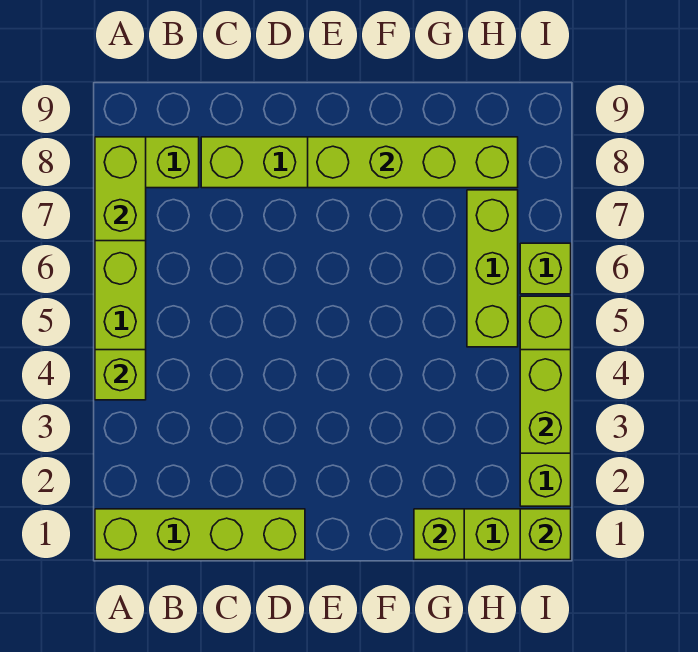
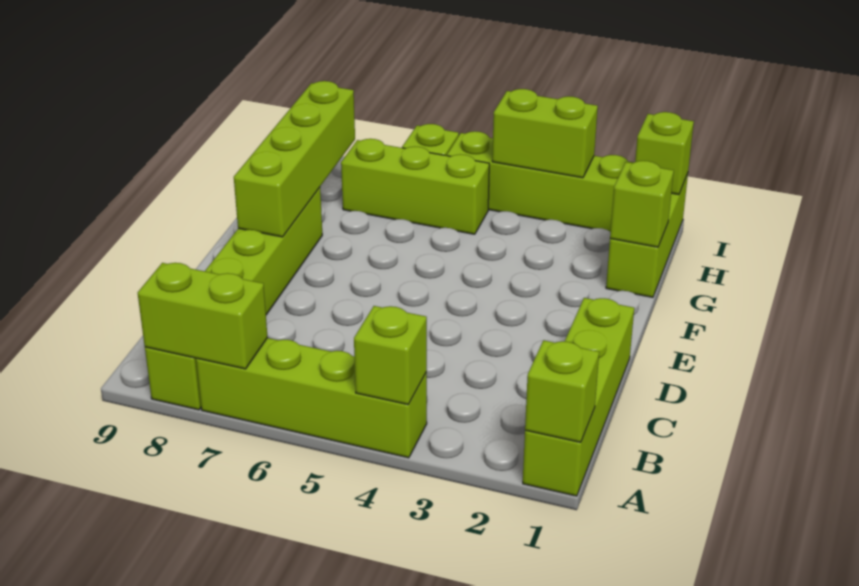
none -> lime brick A1 level 2

